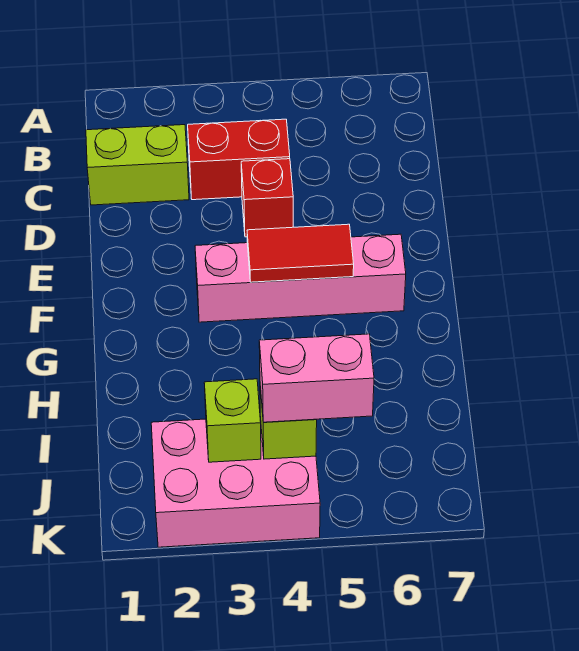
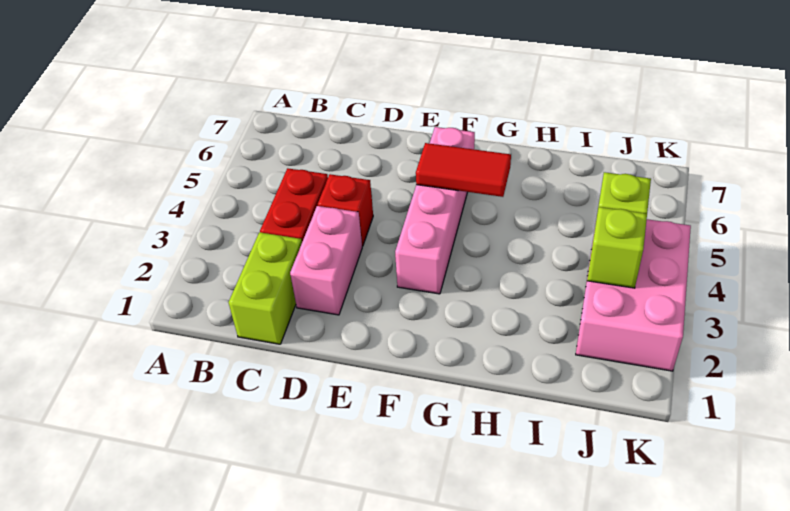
red tile F4:F5 level 2 -> red tile F5:G5 level 2
pink brick J4:J5 level 3 -> pink brick D2:D3 level 1

